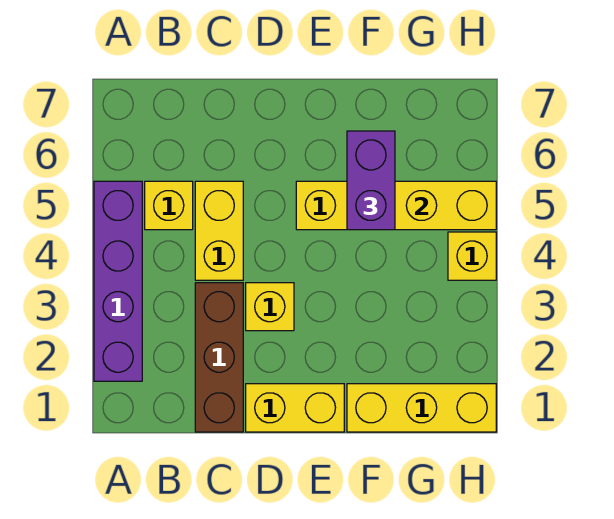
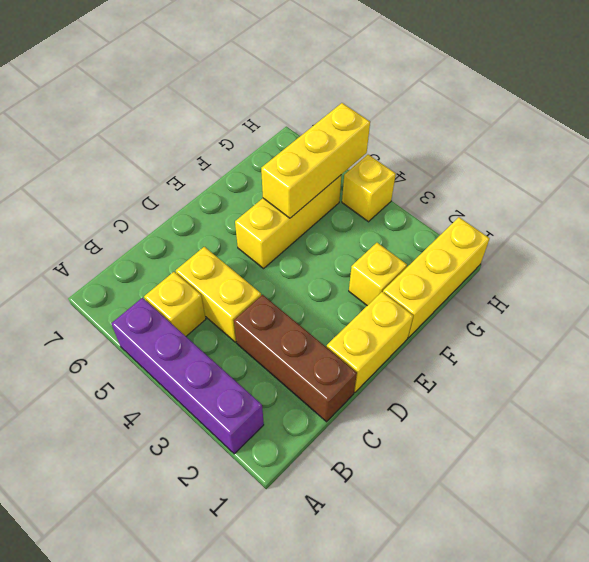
yellow brick D3 level 1 -> yellow brick F2 level 1
purple brick F5:F6 level 3 -> none

